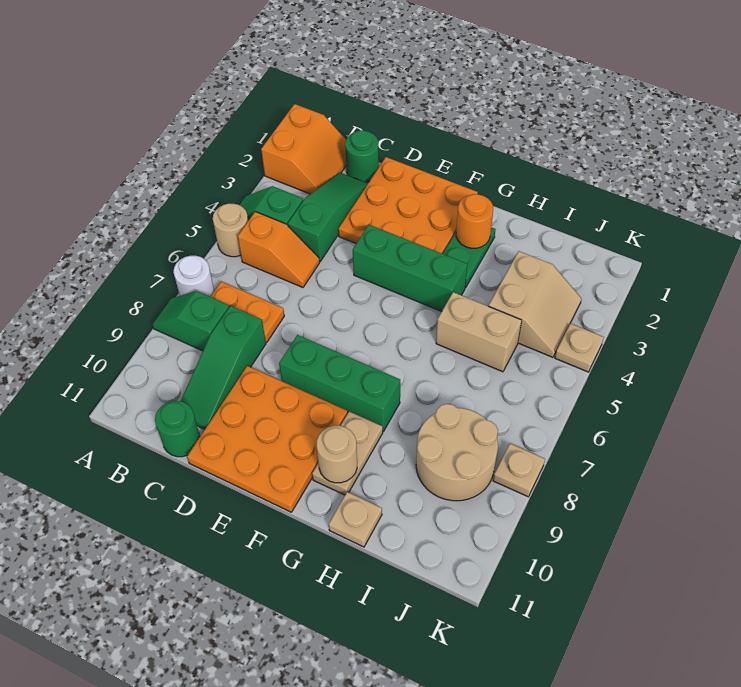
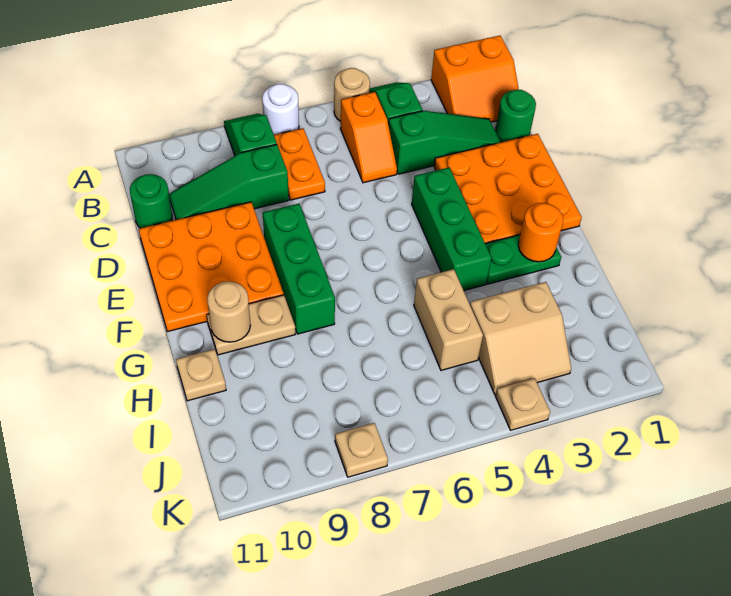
tan round brick I8:J9 level 1 -> none

